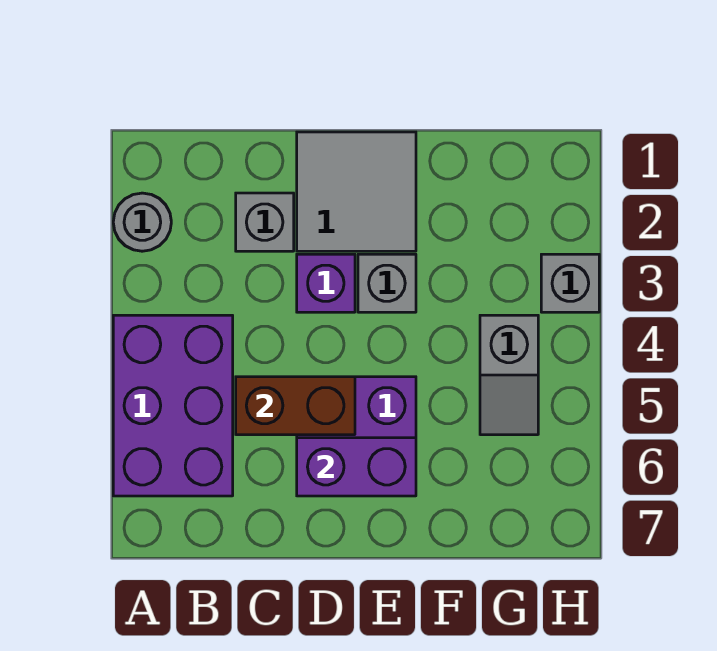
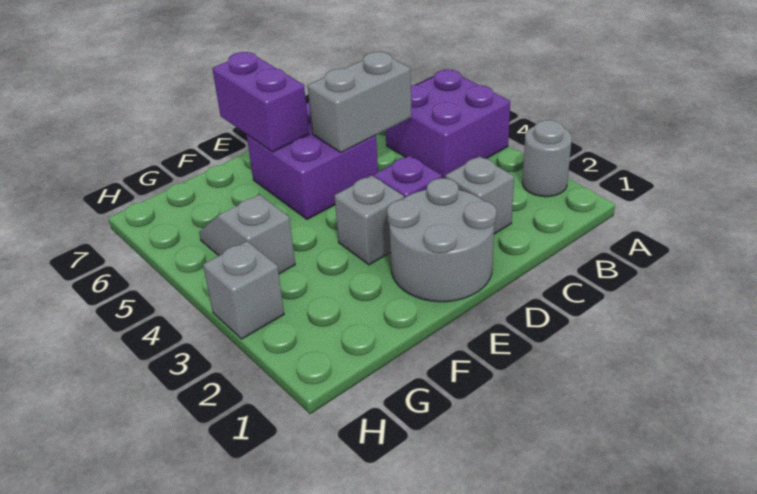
purple brick A4:B6 level 1 -> purple brick A4:B5 level 1
brown brick C5:D5 level 2 -> grey brick C5:D5 level 2
grey tile D1:E2 level 1 -> grey round brick D1:E2 level 1
purple brick D6:E6 level 2 -> purple brick E6:E7 level 2

